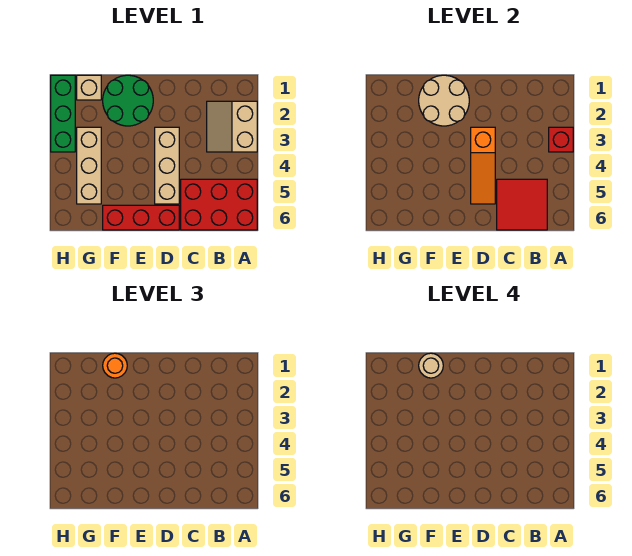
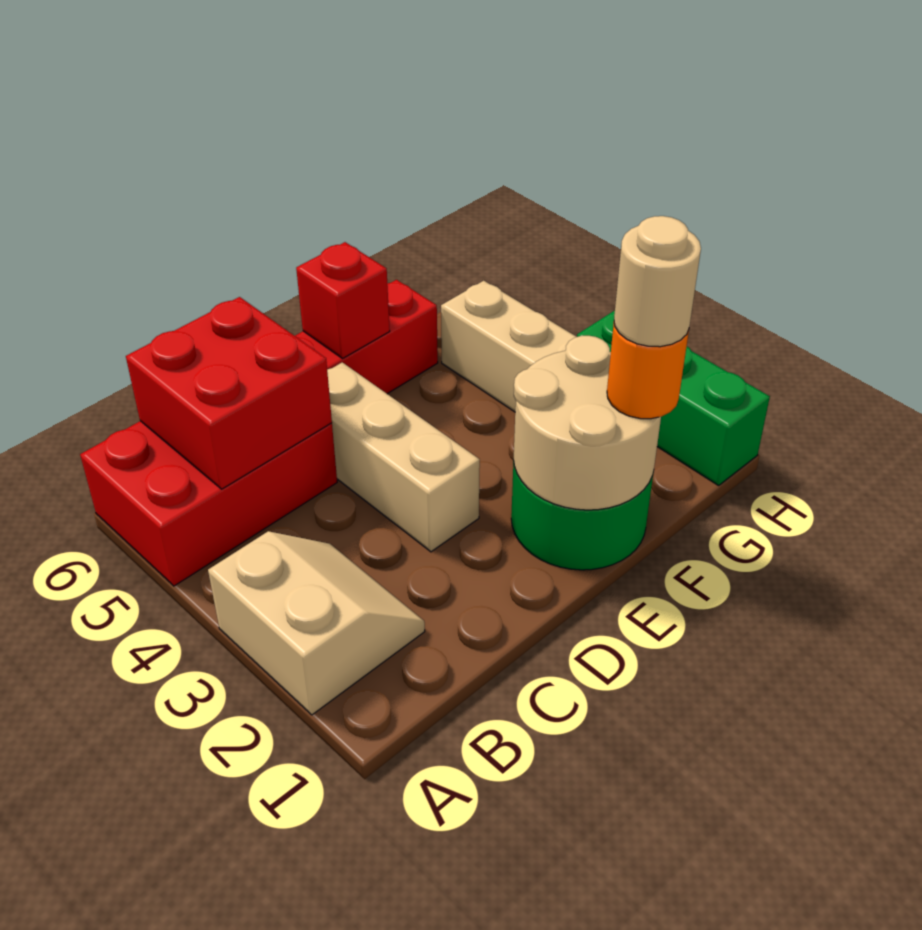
red brick A3 level 2 -> red brick E6 level 2
red tile B5:C6 level 2 -> red brick B5:C6 level 2
orange slope D3:D5 level 2 top 3 -> none
tan brick G1 level 1 -> none

